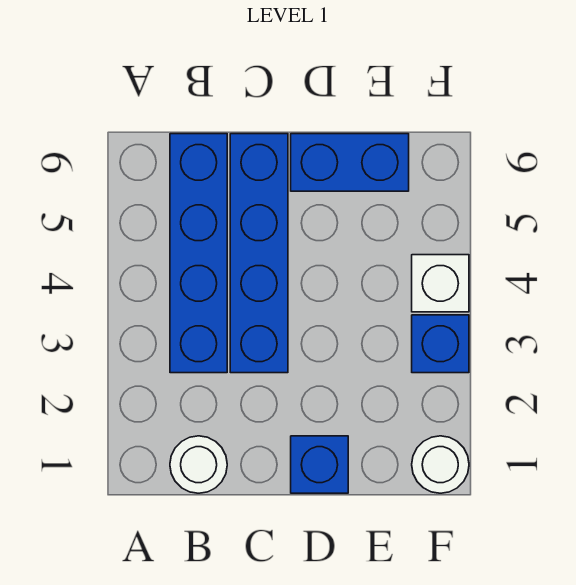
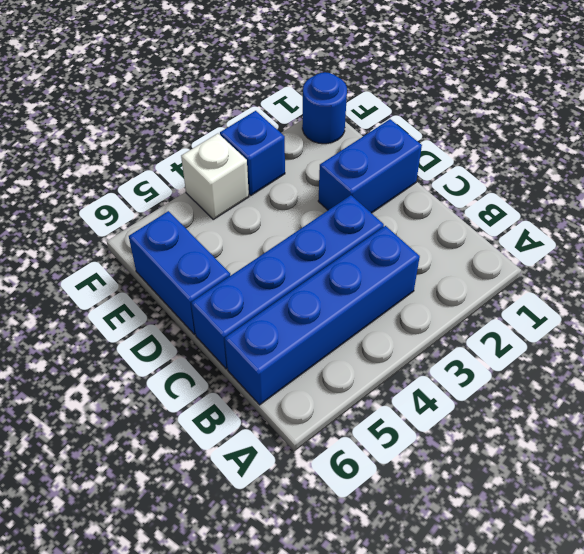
white round brick B1 level 1 -> none
blue brick D1 level 1 -> blue brick D1:D2 level 1
white round brick F1 level 1 -> blue round brick F1 level 1

